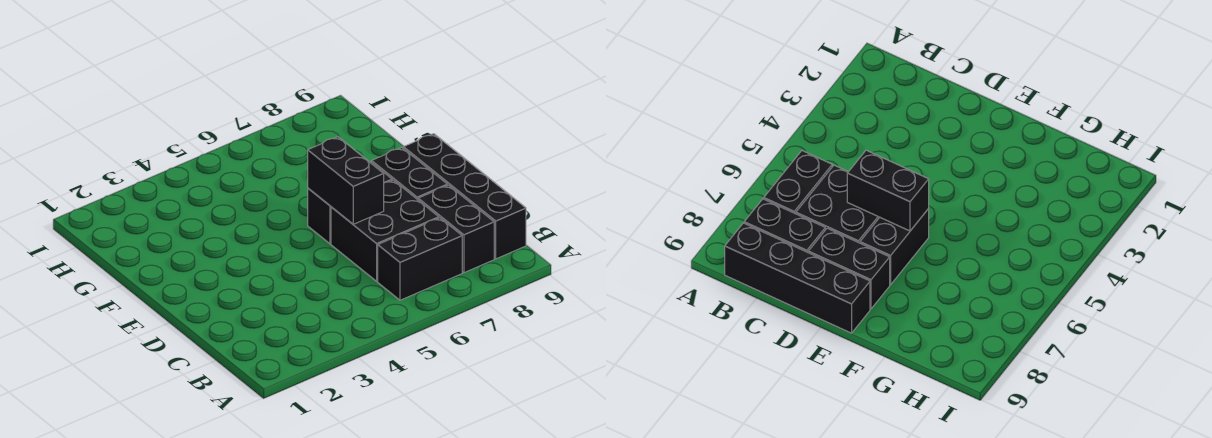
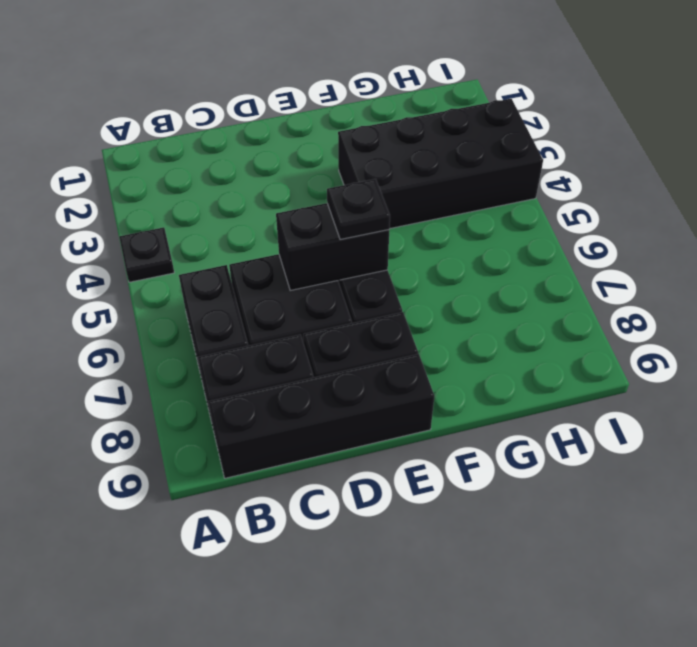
none -> black plate A4 level 1
none -> black plate E6 level 3
none -> black brick F3:I4 level 1

